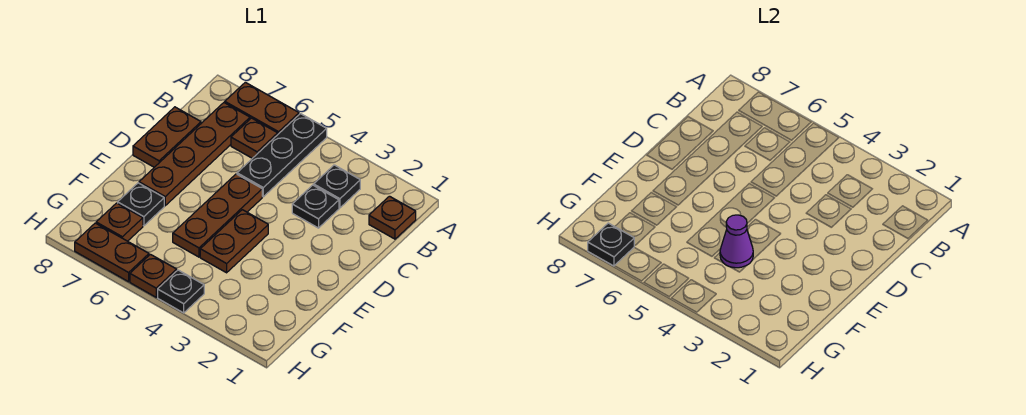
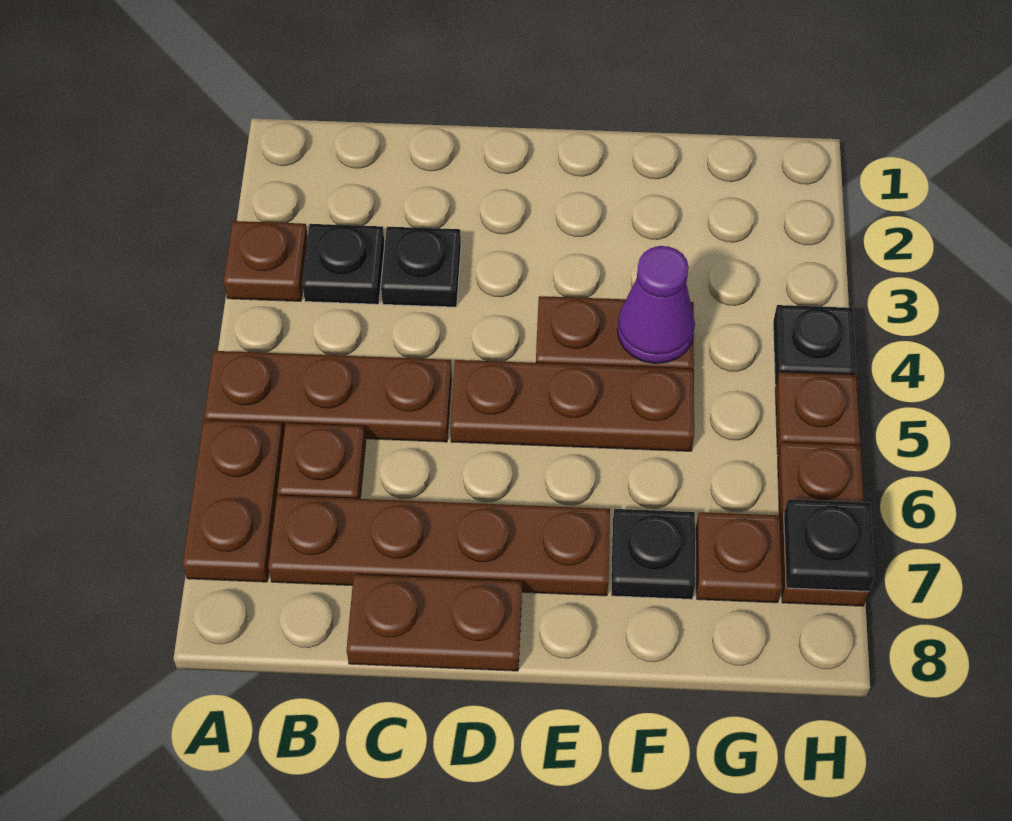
black plate A5:C5 level 1 -> brown plate A5:C5 level 1
brown plate B1 level 1 -> brown plate A3 level 1

